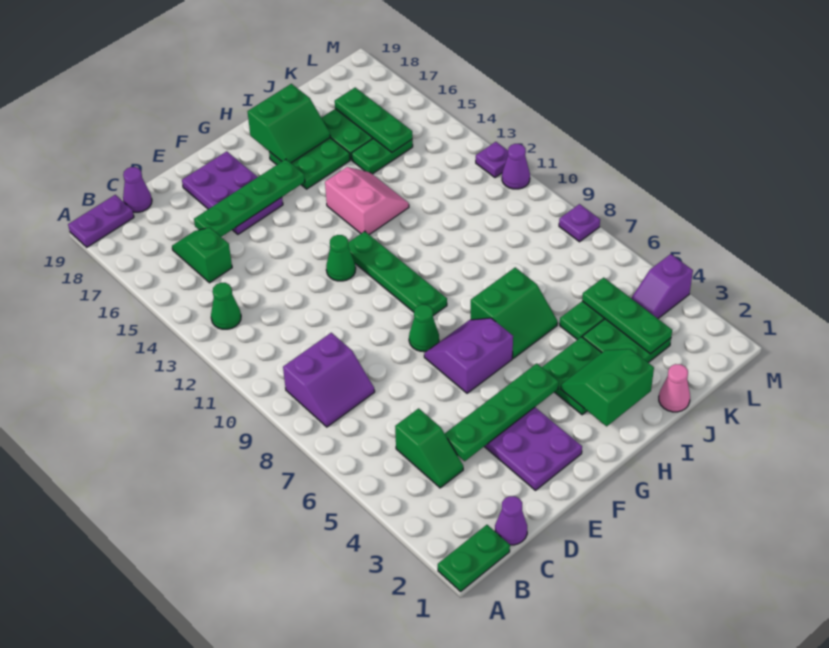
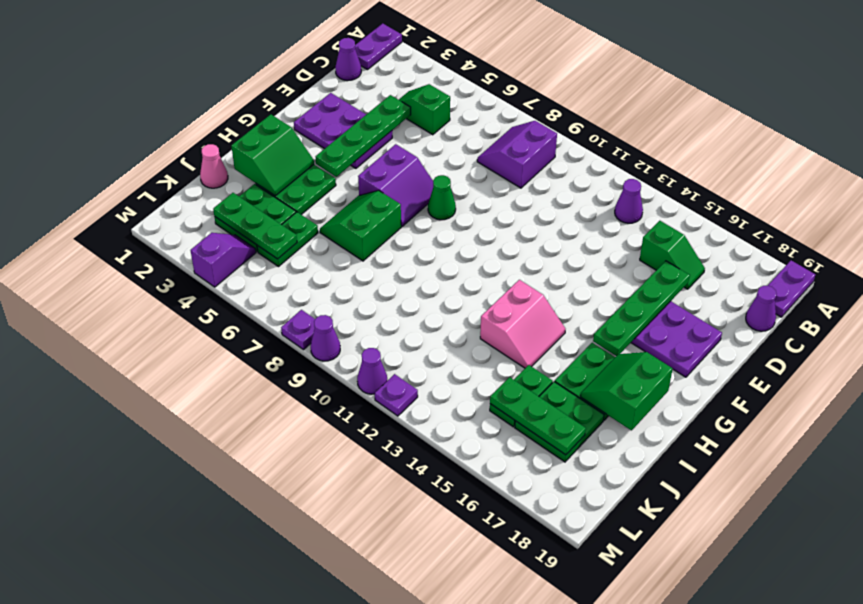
green plate A1:B1 level 1 -> purple plate A1:B1 level 1
green cone B13 level 1 -> purple cone B13 level 1
green cone F12 level 1 -> none
green plate G9:G12 level 1 -> none
pink slope H13:I14 level 1 top H -> pink slope H13:I14 level 1 top 13
none -> purple cone M9 level 1

